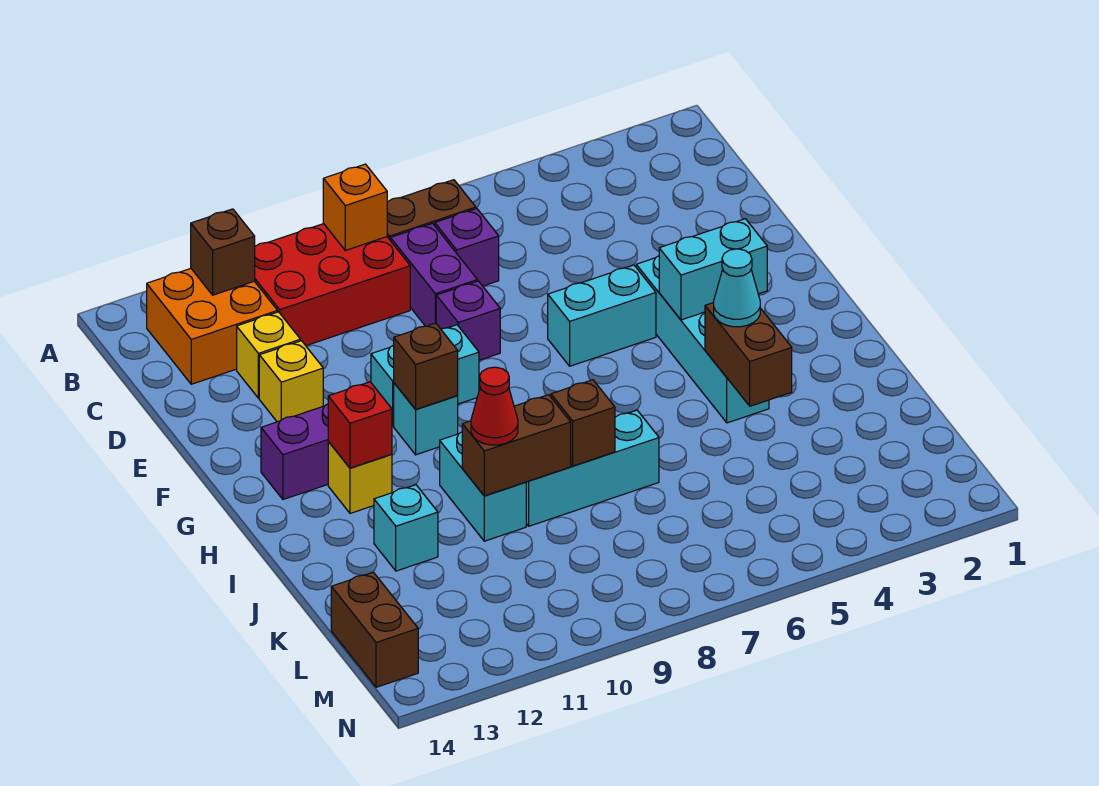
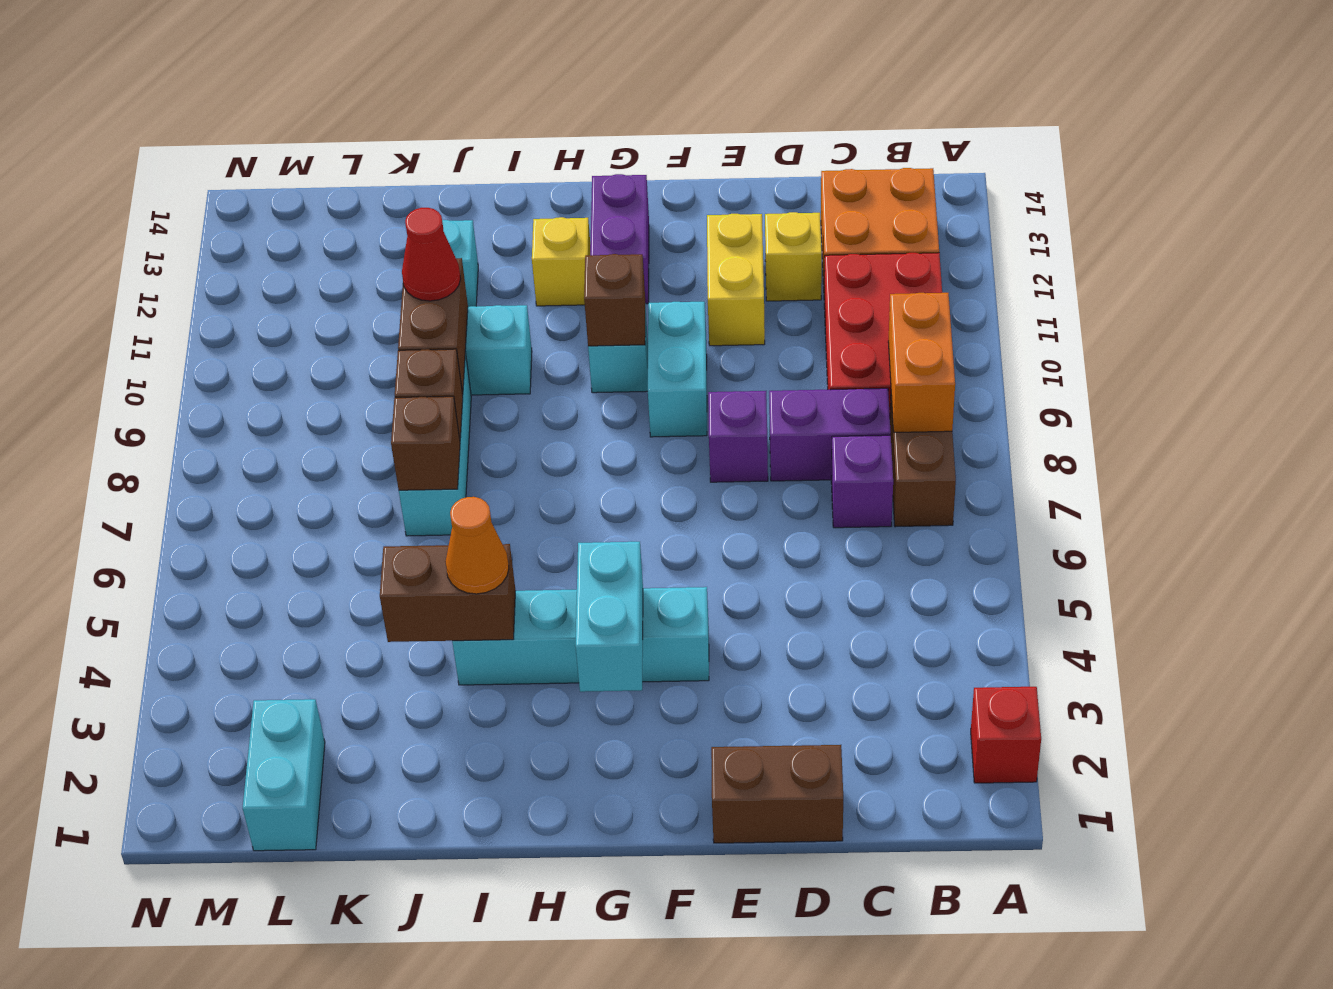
orange brick B9 level 2 -> orange brick B8:B9 level 2
brown brick B12 level 2 -> brown brick J7 level 2
yellow brick E12 level 1 -> yellow brick E11:E12 level 1
cyan brick F5:F6 level 1 -> cyan brick L1:L2 level 1
red brick H12 level 2 -> red brick A2 level 1
cyan cone I4 level 3 -> orange cone I4 level 3
brown brick L14:M14 level 1 -> brown brick D1:E1 level 1

